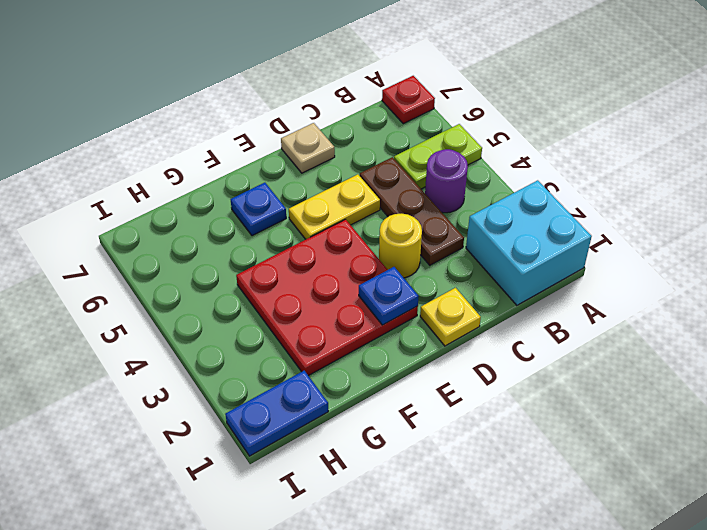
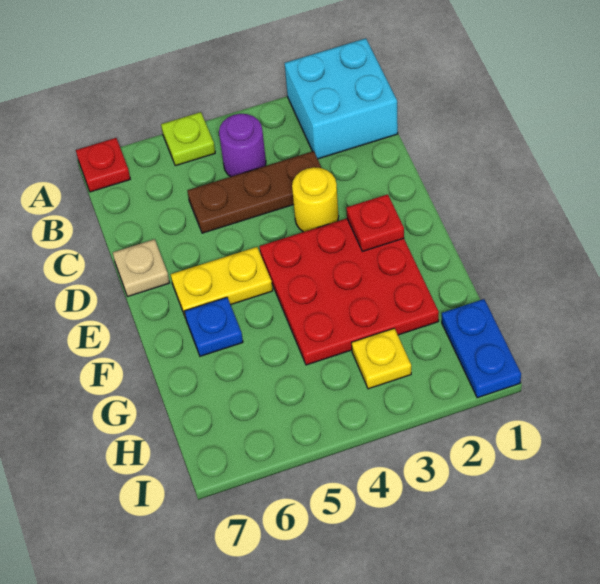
lime plate A5:B5 level 1 -> lime plate A5 level 1
yellow plate D1 level 1 -> yellow plate H3 level 1
yellow plate D5:E5 level 1 -> yellow plate E5:E6 level 1
blue plate E2 level 2 -> red plate E2 level 2

